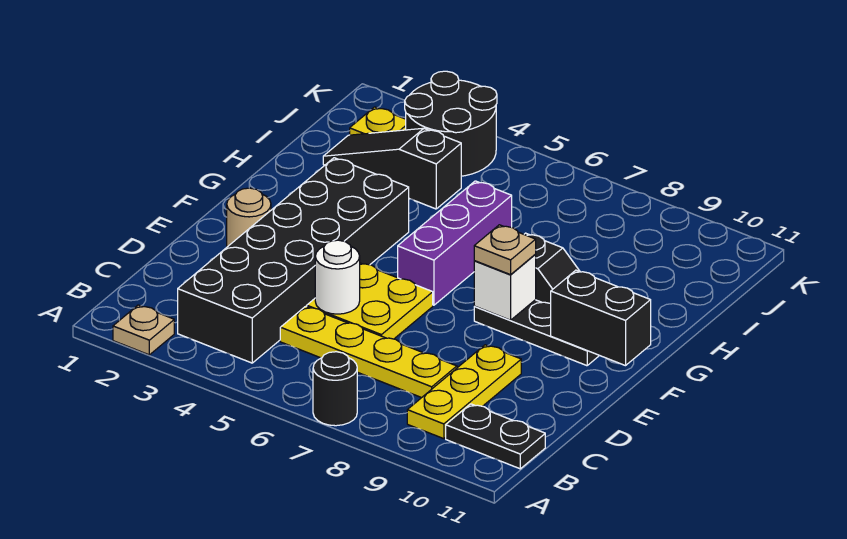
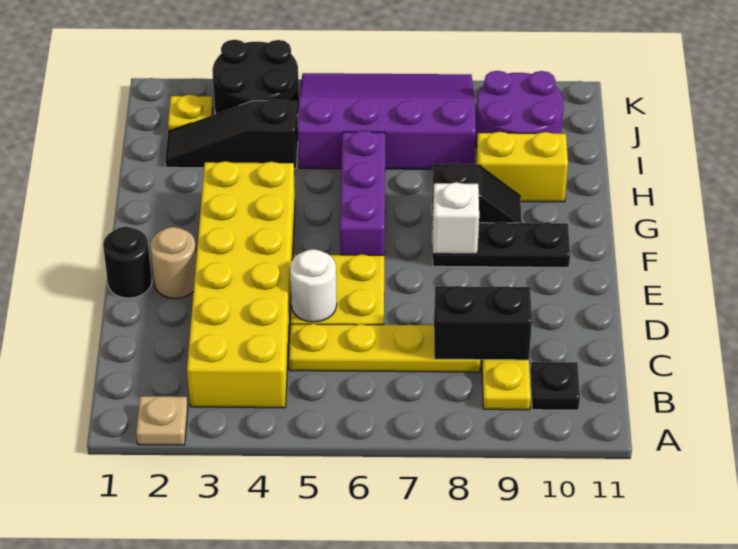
black round brick A7 level 1 -> black round brick E1 level 1
black brick B3:G4 level 1 -> yellow brick B3:G4 level 1
black plate B10:B11 level 1 -> black plate B10 level 1
tan plate F8 level 3 -> none
black brick F10:F11 level 2 -> black brick C8:C9 level 2
none -> yellow brick H9:H10 level 1
none -> purple slope I5:K8 level 1 top I
none -> purple round brick I9:J10 level 1

